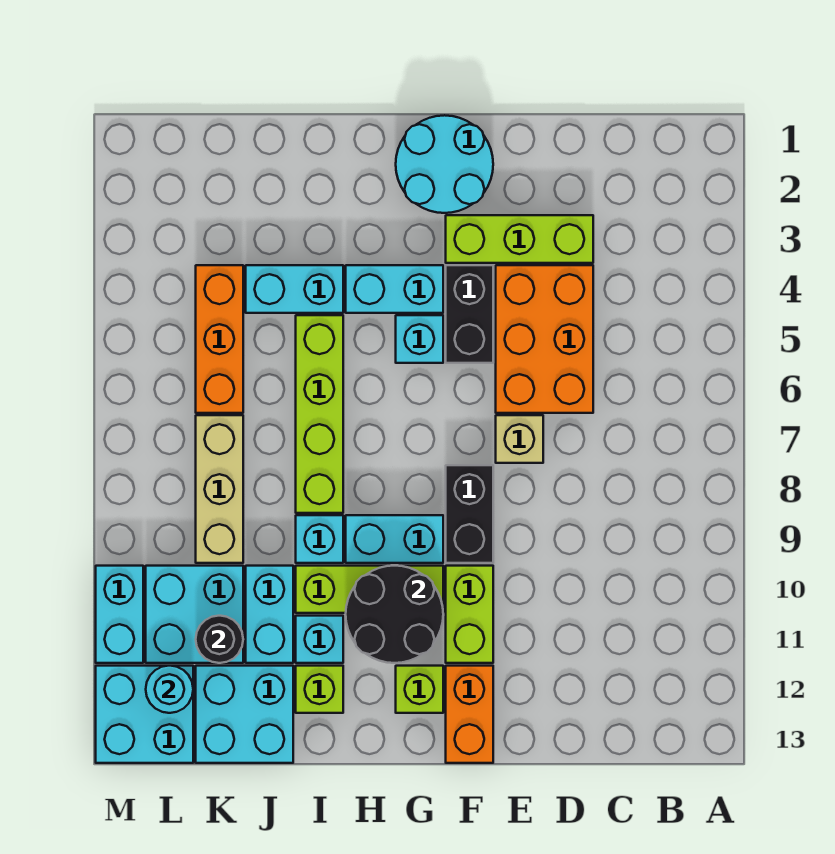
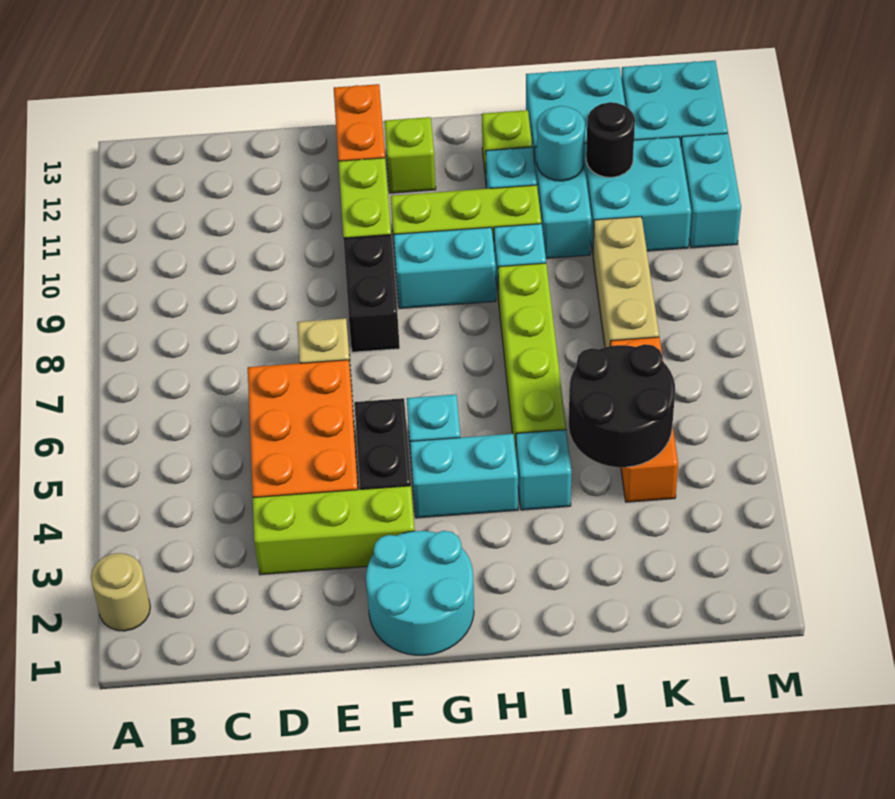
none -> tan round brick A2 level 1
black round brick G10:H11 level 2 -> black round brick J4:K5 level 2
cyan brick I4:J4 level 1 -> cyan brick I4 level 1
cyan round brick L12 level 2 -> cyan round brick J11 level 2

